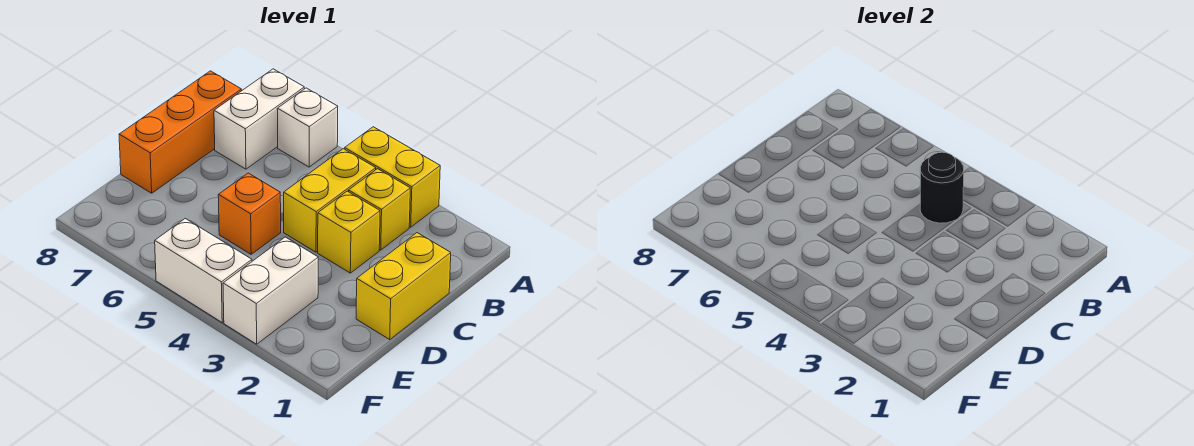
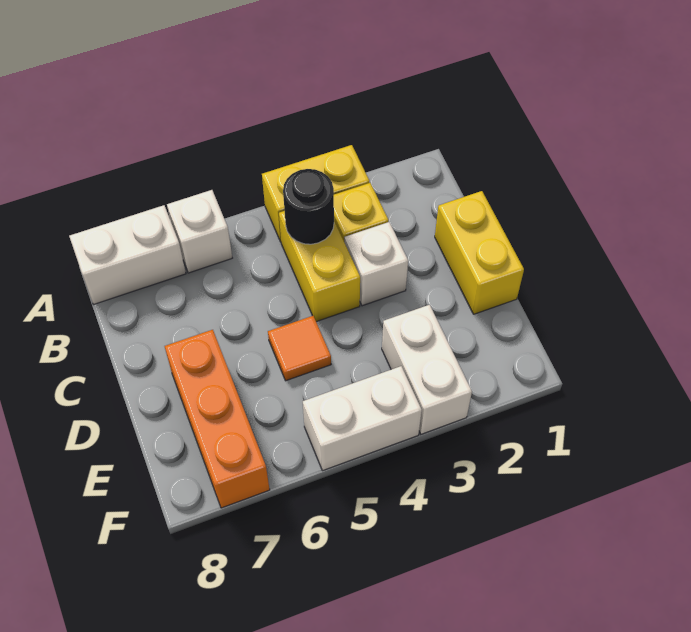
white brick A7:B7 level 1 -> white brick A7:A8 level 1
orange brick B8:D8 level 1 -> orange brick D7:F7 level 1
yellow brick C3 level 1 -> white brick C3 level 1
orange brick D5 level 1 -> orange tile D5 level 1

